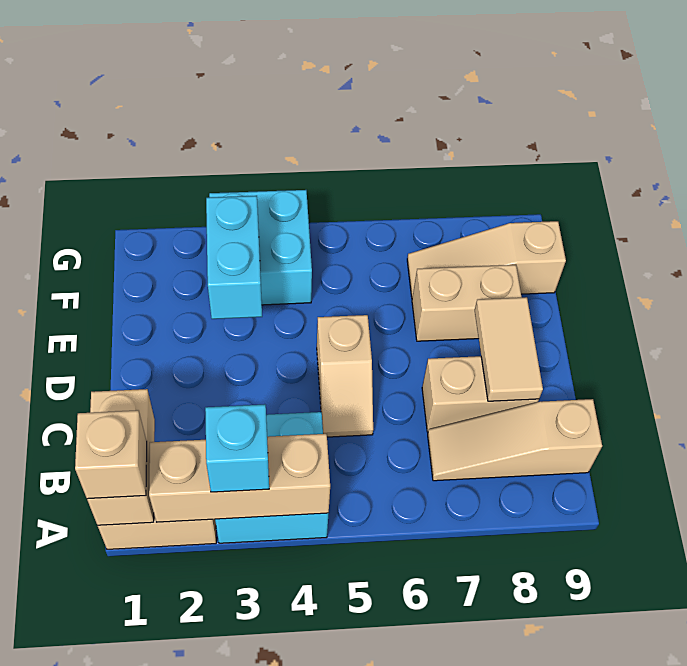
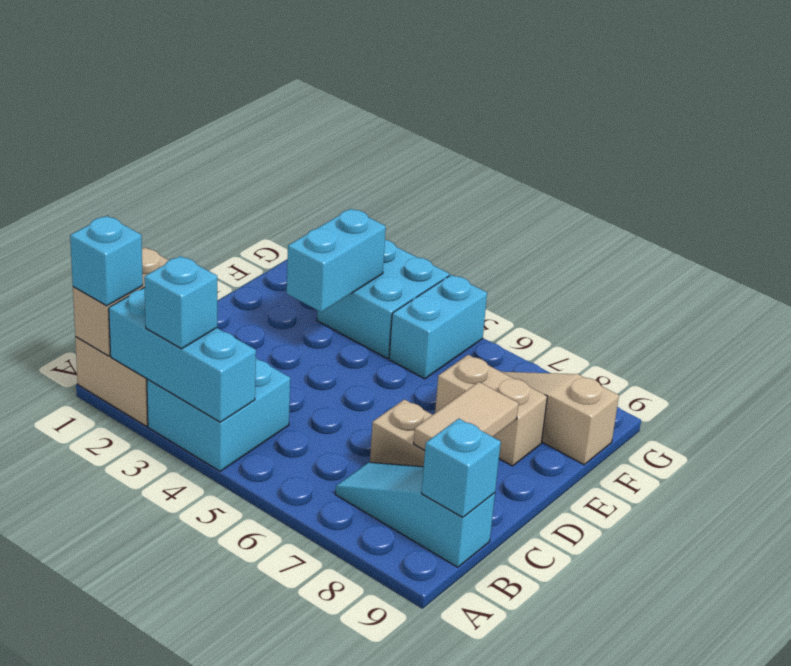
tan brick A1 level 3 -> cyan brick A1 level 3
tan brick A2:A4 level 2 -> cyan brick A2:A4 level 2
tan slope B7:B9 level 1 top 9 -> cyan slope B7:B9 level 1 top 9
none -> cyan brick B9 level 2
tan slope C5:D5 level 1 top D -> none
none -> cyan brick F5:G5 level 1

